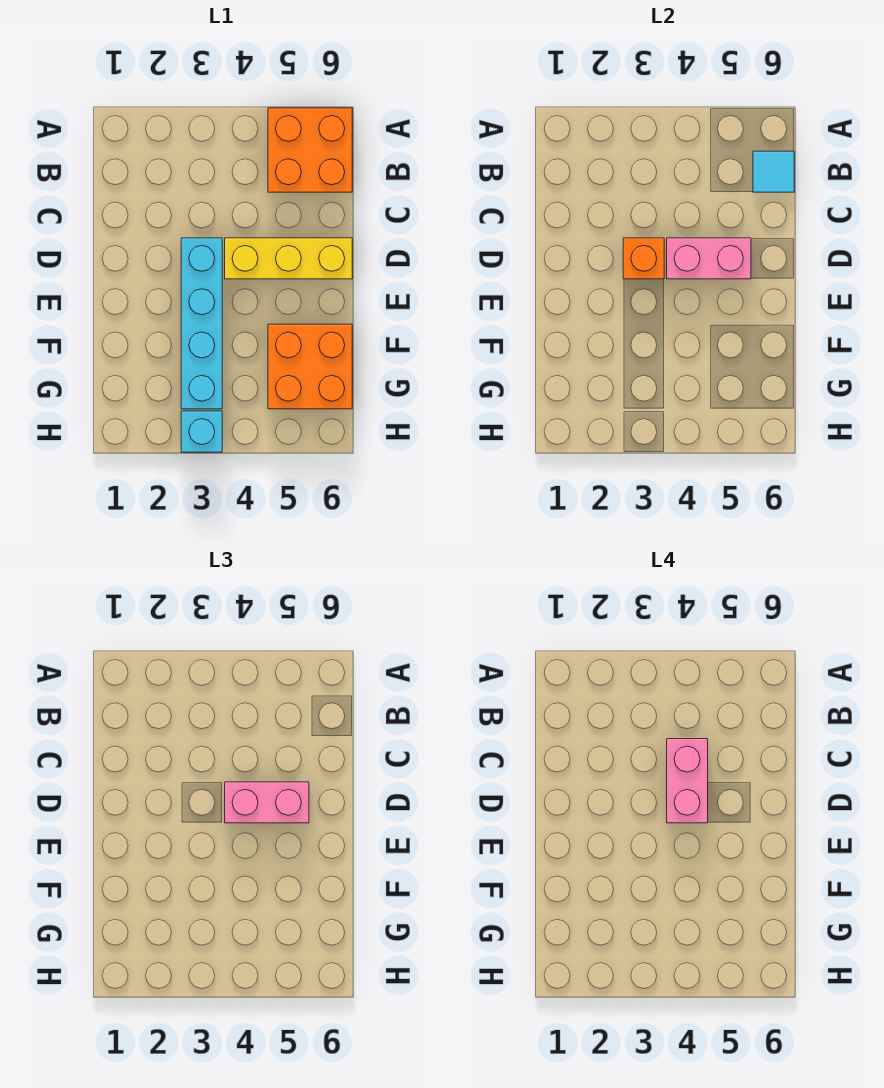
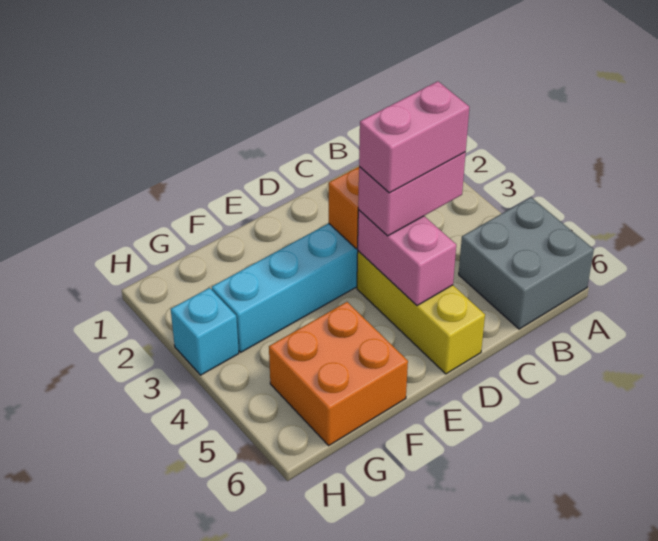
orange brick A5:B6 level 1 -> grey brick A5:B6 level 1
cyan tile B6 level 2 -> none
pink brick D4:D5 level 3 -> pink brick C4:D4 level 3

